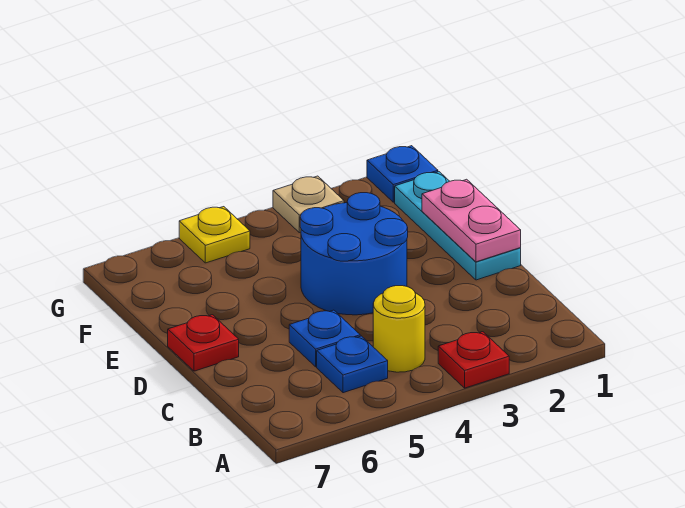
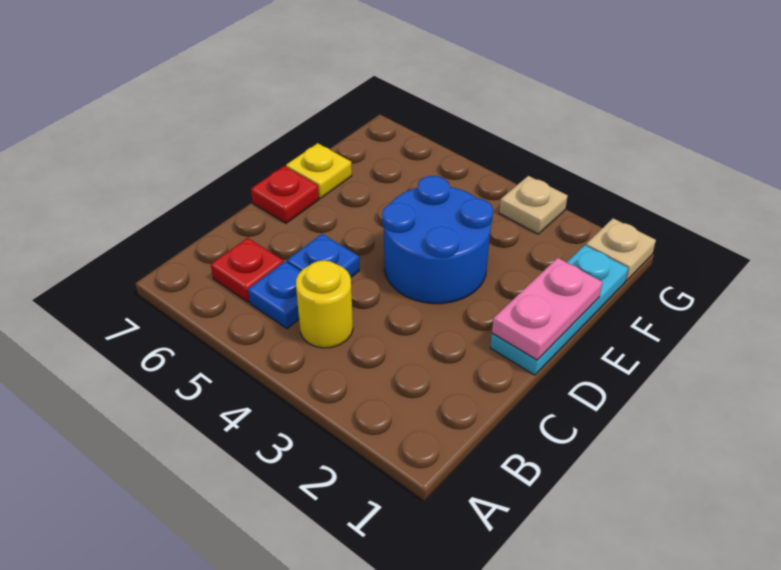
red plate A3 level 1 -> red plate B6 level 1
blue plate G1 level 1 -> tan plate G1 level 1
yellow plate G5 level 1 -> yellow plate E7 level 1

